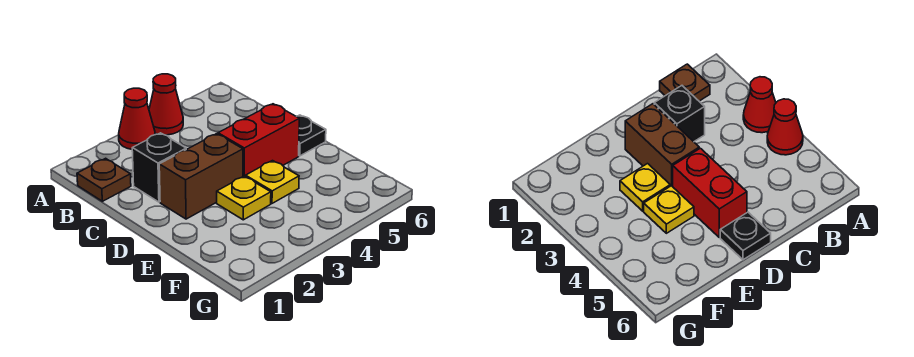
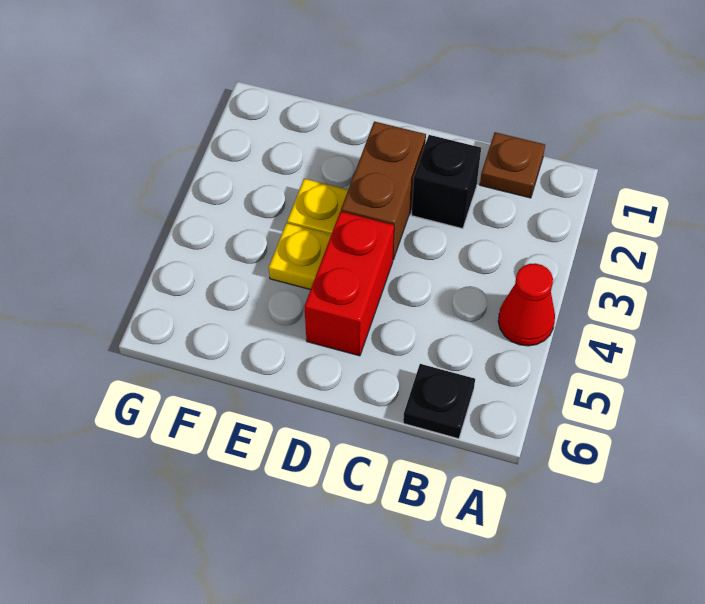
red cone A3 level 1 -> none
black plate D6 level 1 -> black plate B6 level 1

